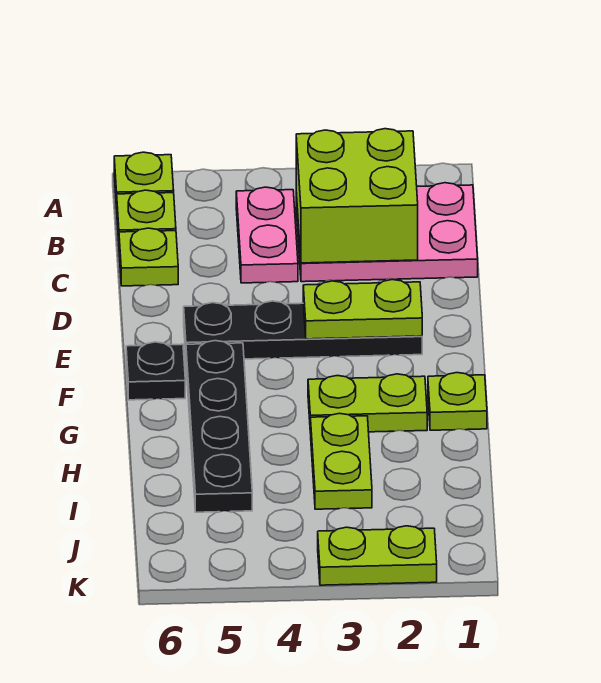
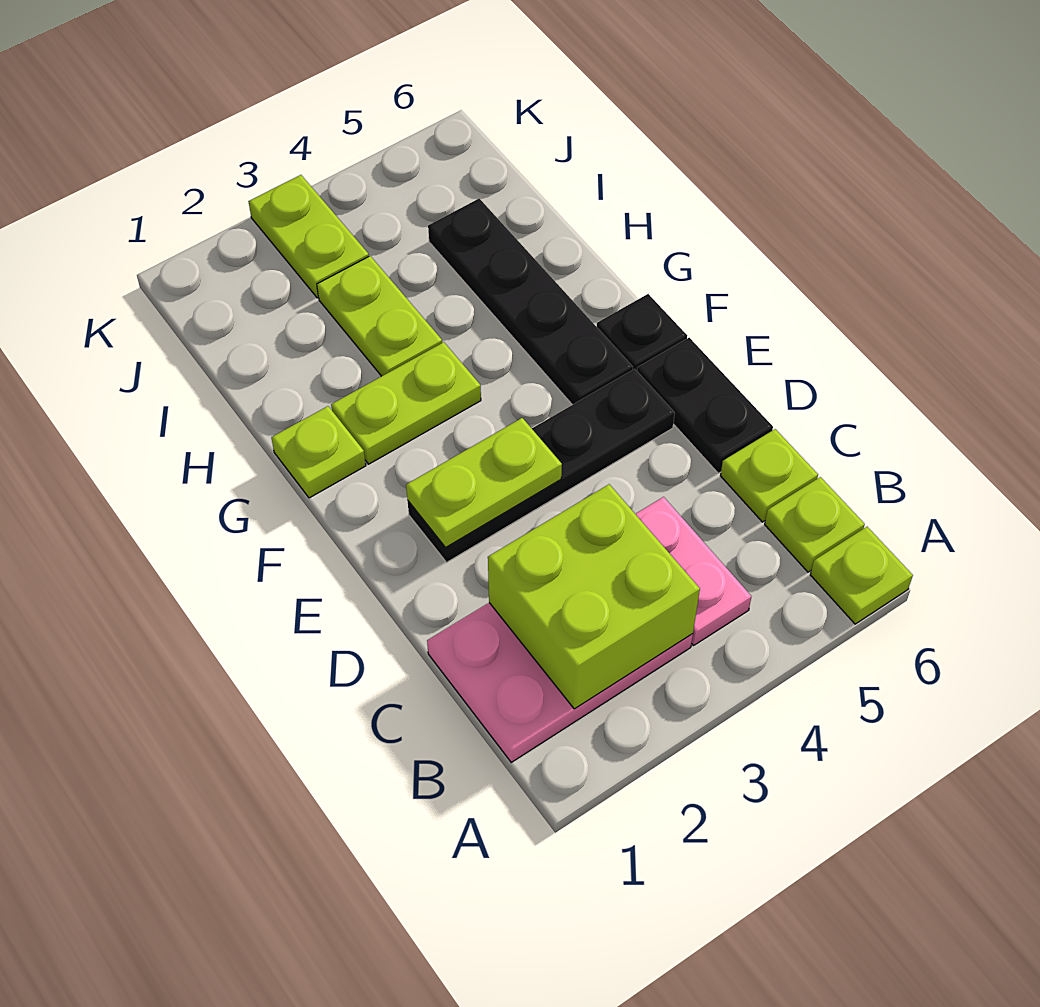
none -> black plate D6:E6 level 1
lime plate K2:K3 level 1 -> lime plate J3:K3 level 1

